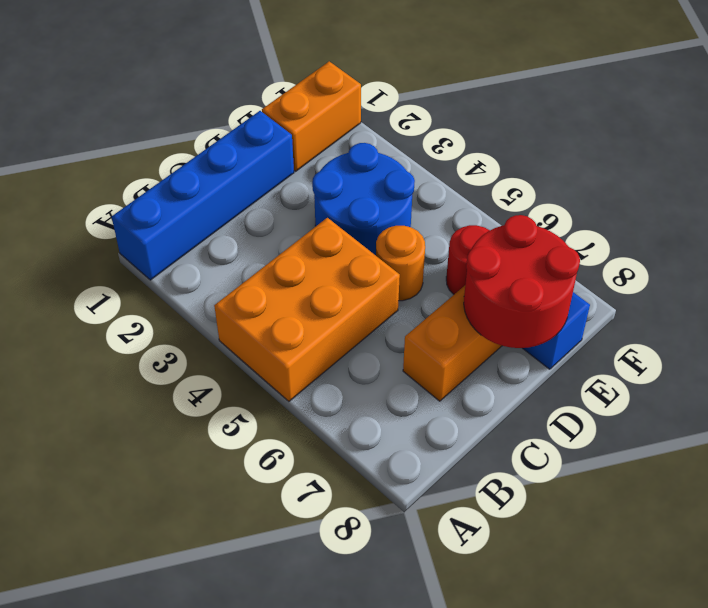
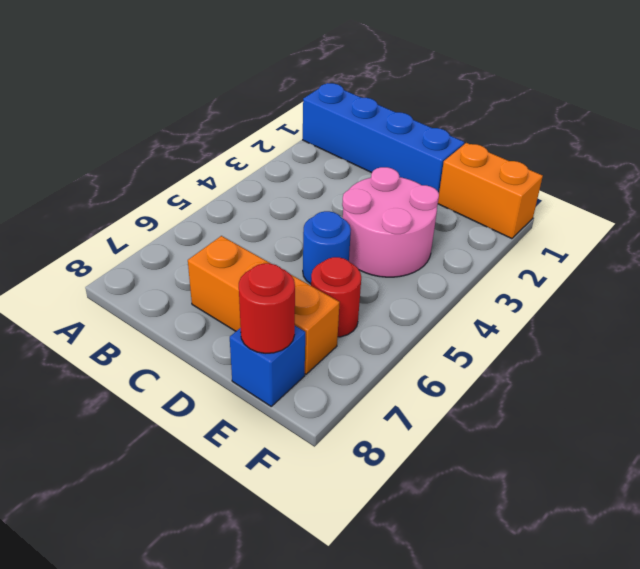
orange brick A4:C5 level 1 -> none
blue round brick D3:E4 level 1 -> pink round brick D3:E4 level 1
orange round brick D5 level 1 -> blue round brick D5 level 1
red round brick D7:E8 level 2 -> red round brick E8 level 2

